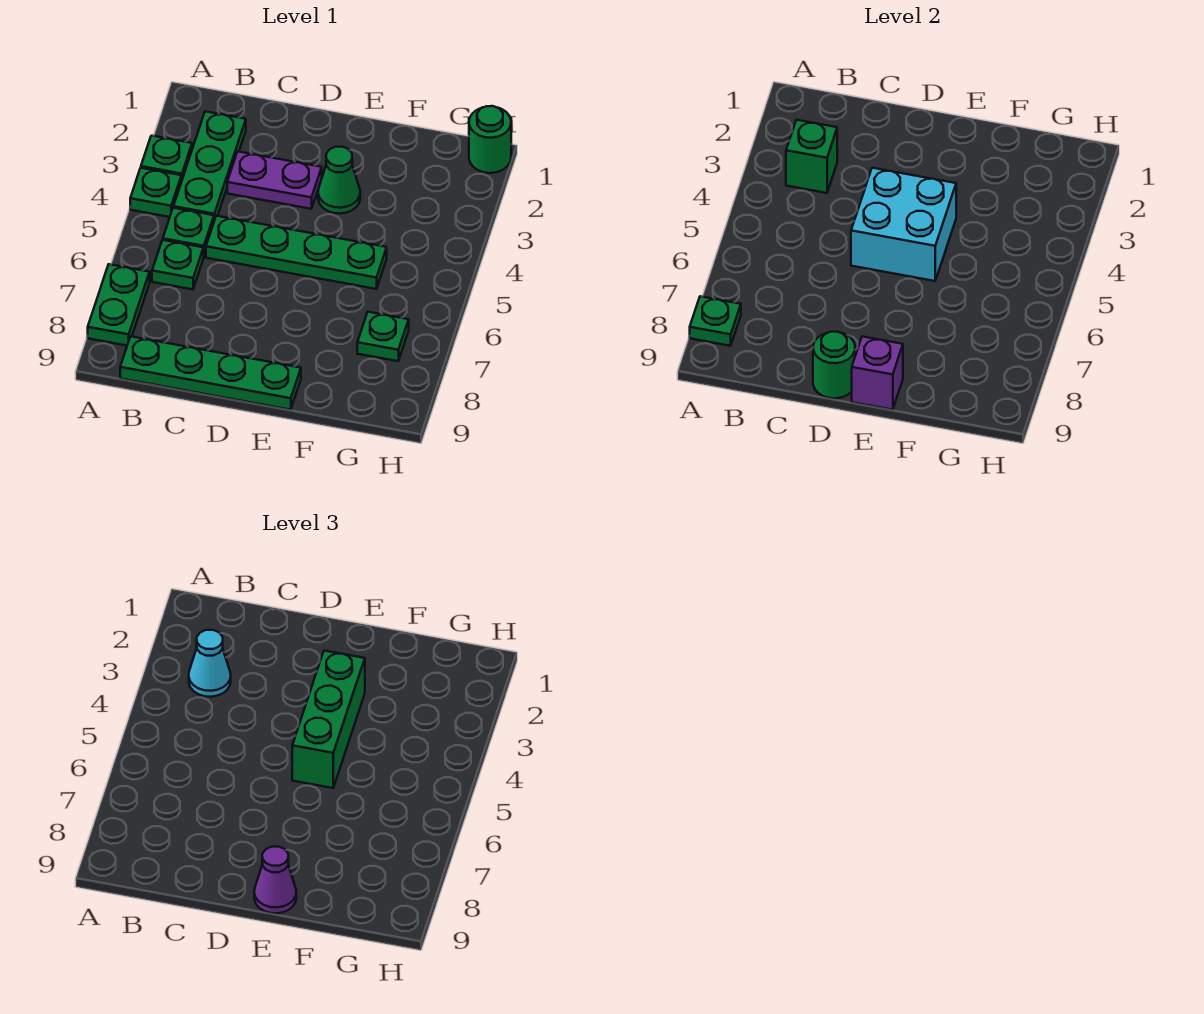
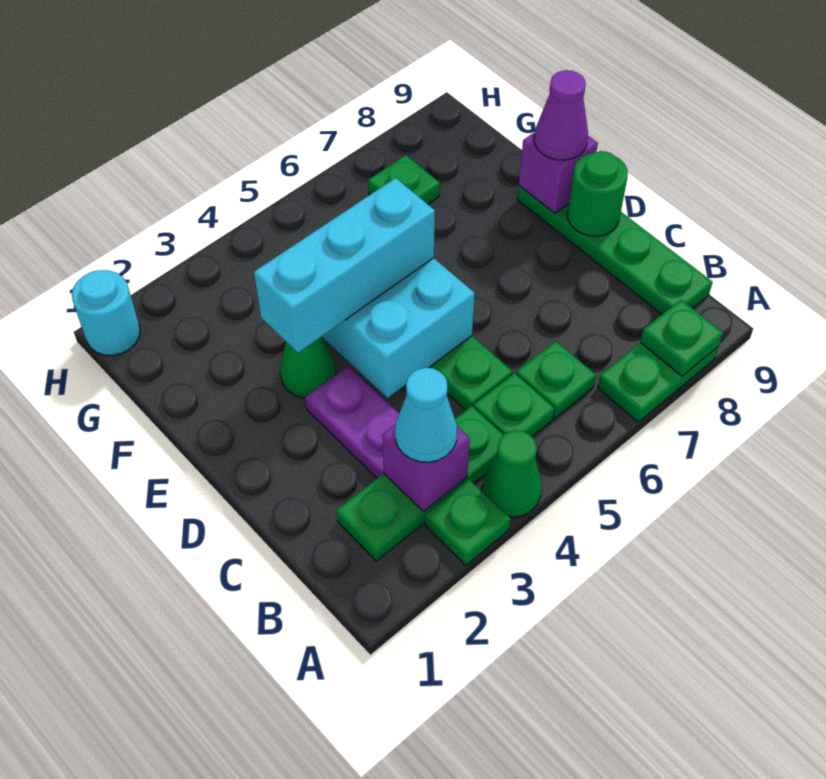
green plate A4 level 1 -> green cone A4 level 1
green brick B3 level 2 -> purple brick B3 level 2
green brick E3:E5 level 3 -> cyan brick E3:E5 level 3
green round brick H1 level 1 -> cyan round brick H1 level 1

